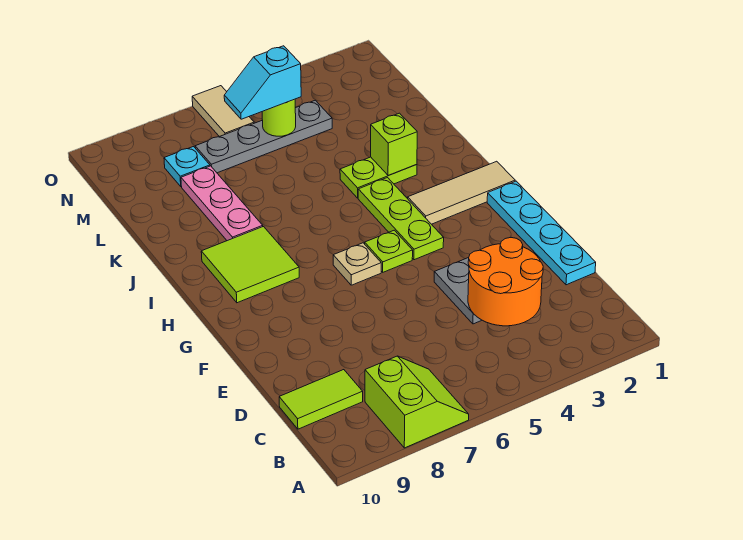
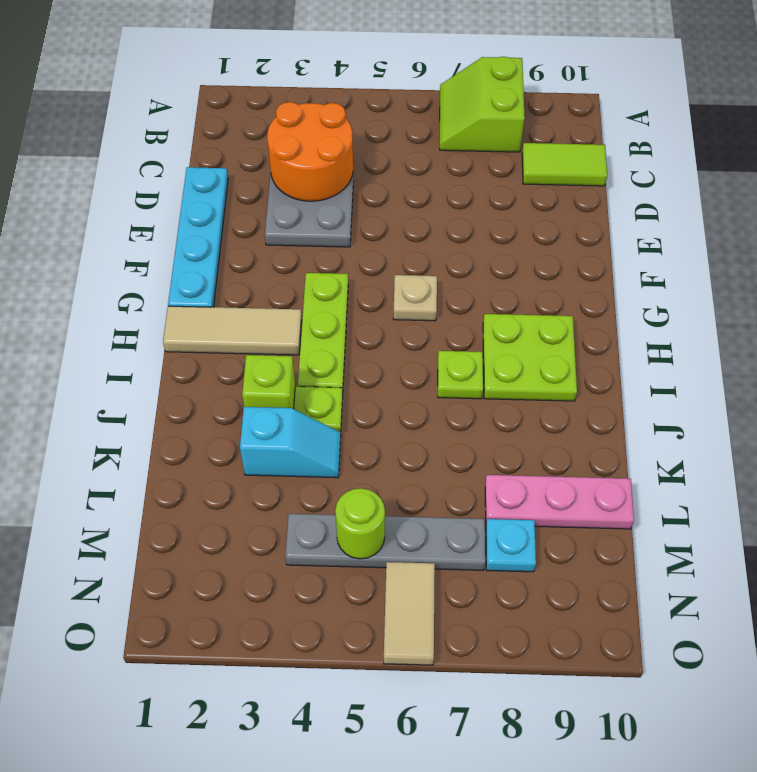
lime plate G5 level 1 -> lime plate I7 level 1
lime tile H8:I9 level 1 -> lime plate H8:I9 level 1
pink plate J8:L8 level 1 -> pink plate L8:L10 level 1
cyan slope M5:M6 level 3 top 5 -> cyan slope K3:K4 level 1 top 3

